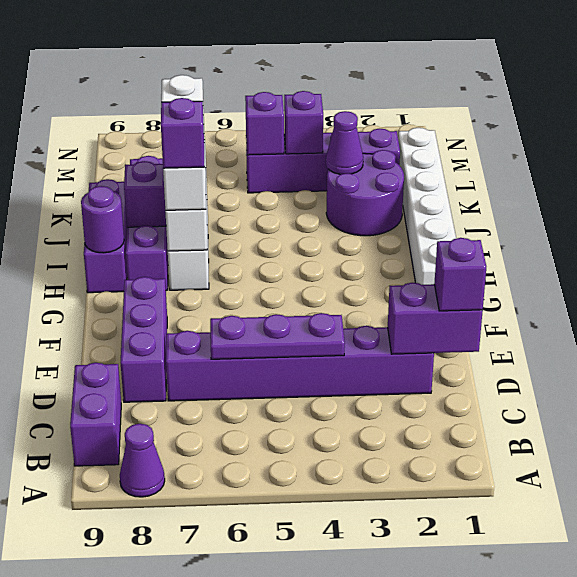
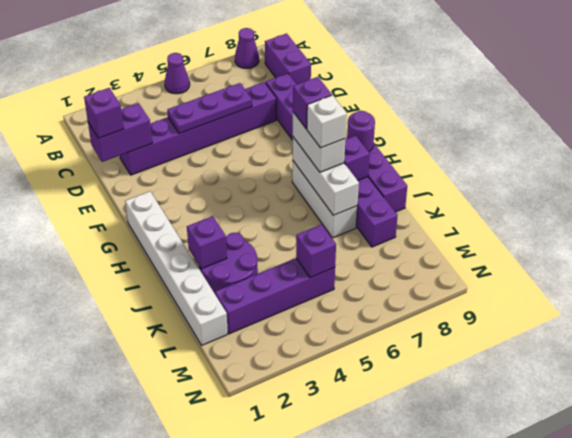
purple cone K3 level 2 -> purple cone A5 level 1
purple brick L4 level 2 -> purple brick J2 level 2

